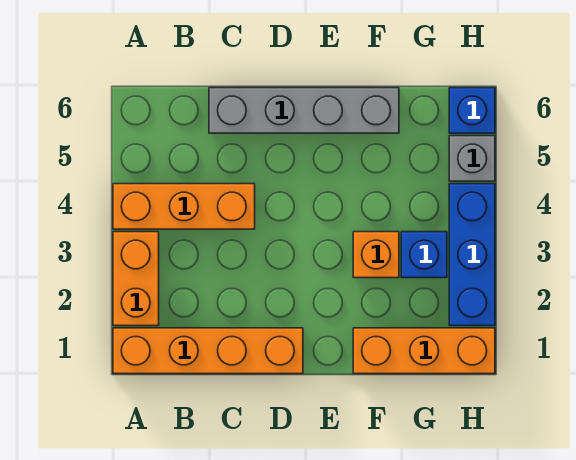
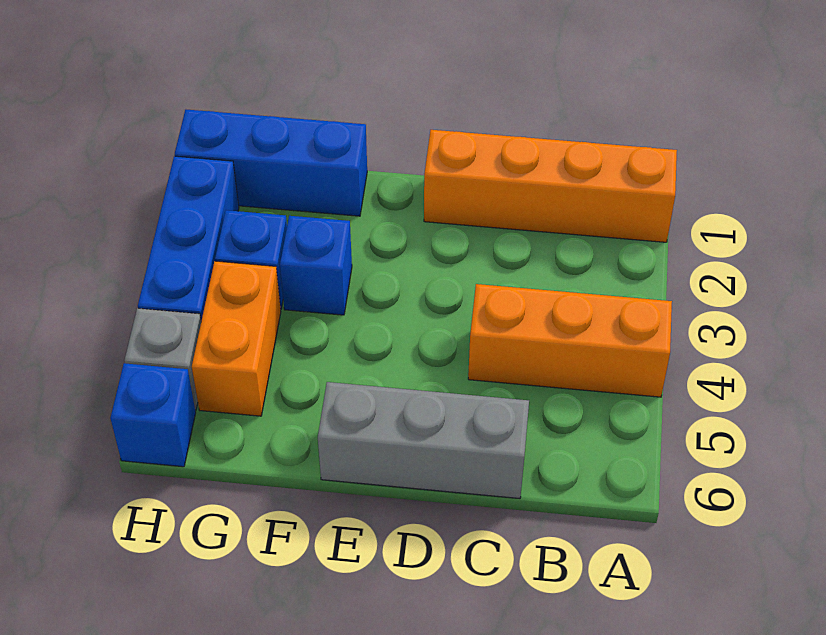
orange brick A2:A3 level 1 -> orange brick G4:G5 level 1
grey brick C6:F6 level 1 -> grey brick C6:E6 level 1
orange brick F1:H1 level 1 -> blue brick F1:H1 level 1
orange brick F3 level 1 -> blue brick F3 level 1

